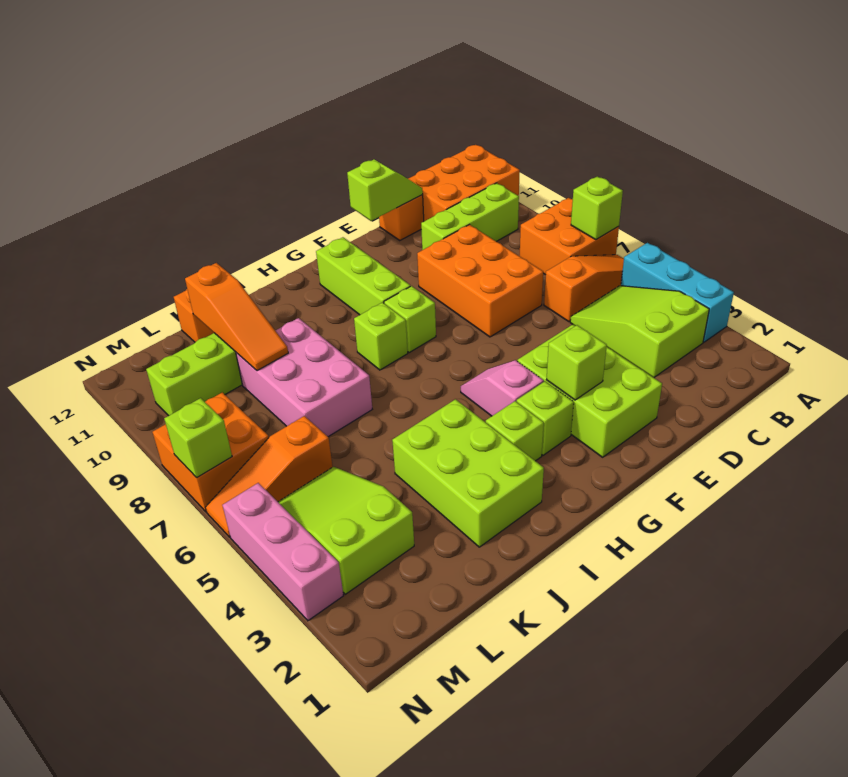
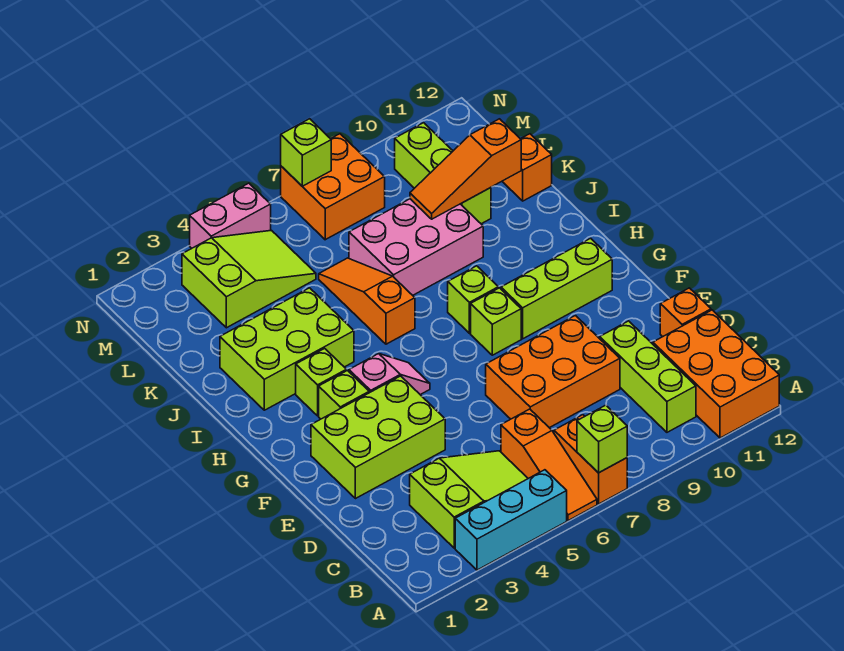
orange brick A7:B8 level 1 -> orange brick A7:B7 level 1
lime slope D12:E12 level 2 top E -> none
lime brick F3 level 2 -> none
orange slope L6:N6 level 1 top L -> orange slope I6:K6 level 1 top I
pink brick N3:N5 level 1 -> pink brick N4:N5 level 1

